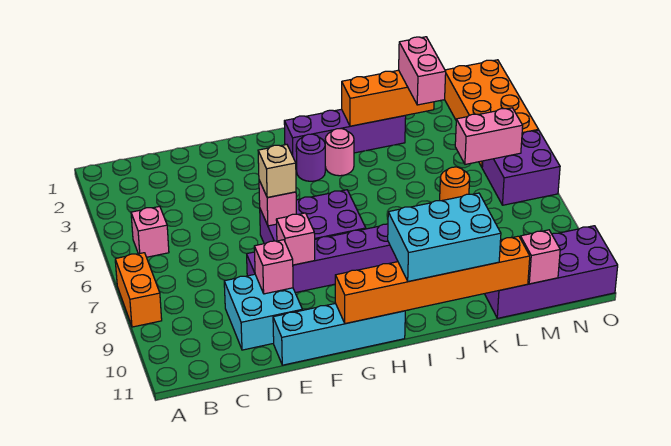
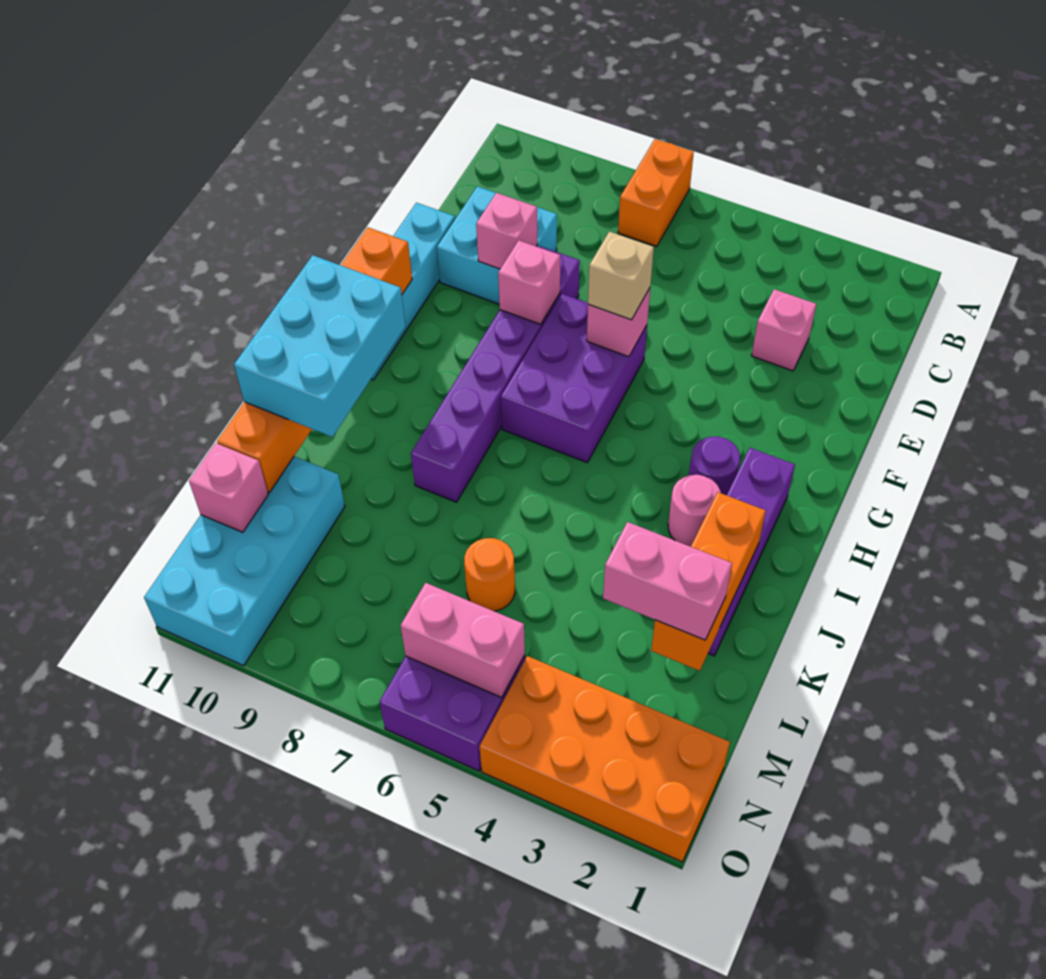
orange brick A7:A8 level 1 -> orange brick A7:B7 level 1
pink brick B5 level 1 -> pink brick D3 level 1
purple brick L10:O11 level 1 -> cyan brick L10:O11 level 1
pink brick M5:N5 level 2 -> pink brick N5:N6 level 2

